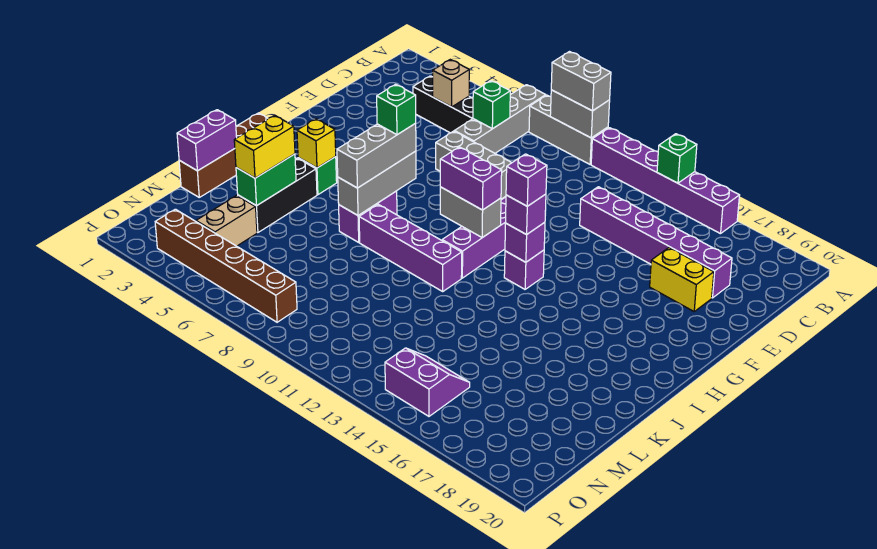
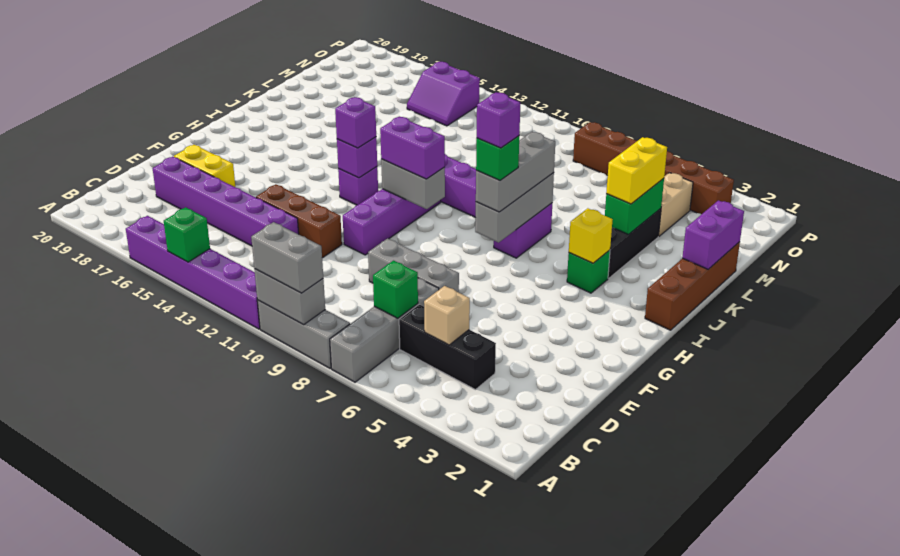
none -> brown brick E12:E14 level 1
purple brick H13 level 4 -> purple brick H7 level 5

